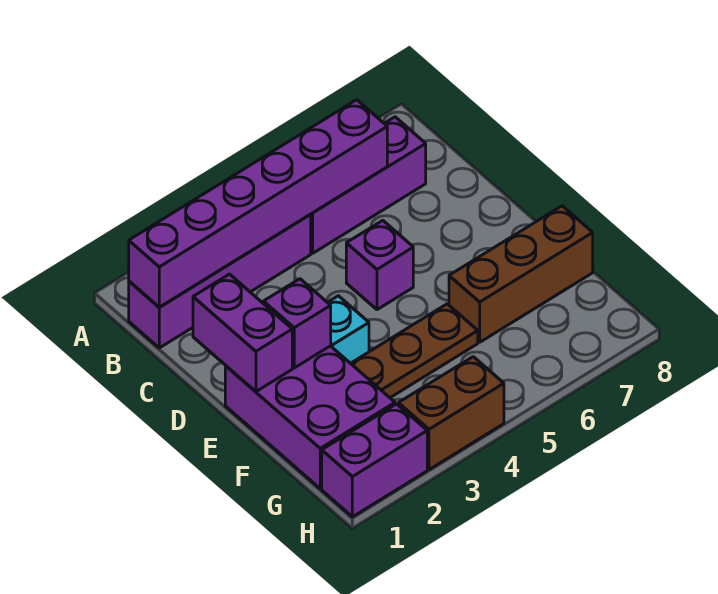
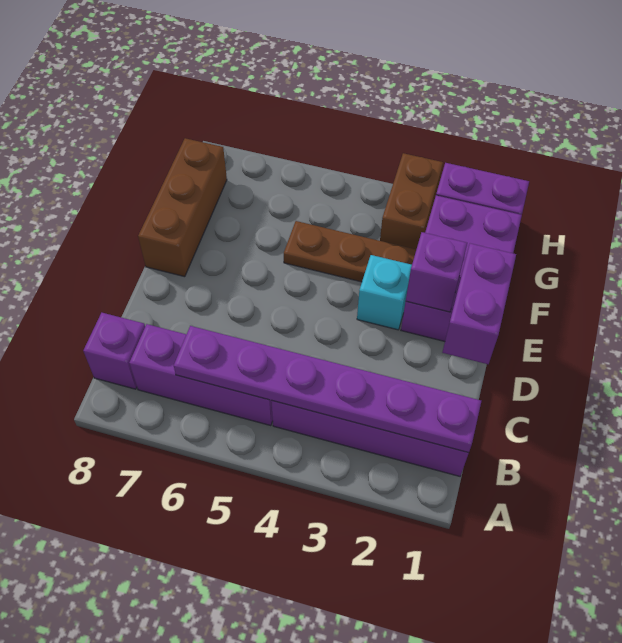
purple brick B1:B6 level 2 -> purple plate B1:B6 level 2
purple brick D5 level 1 -> purple brick B8 level 1
brown brick F6:F8 level 1 -> brown brick E8:G8 level 1
brown brick H3:H4 level 1 -> brown brick G3:H3 level 1

